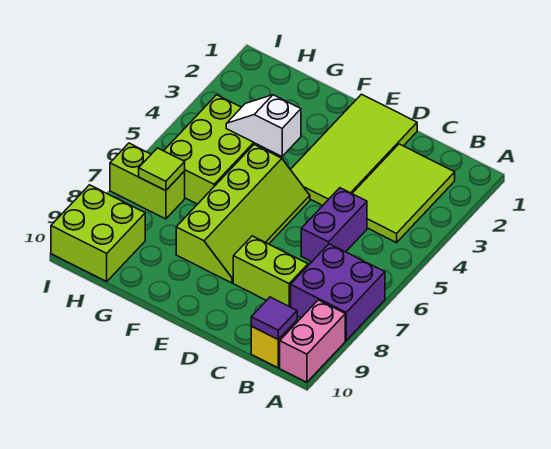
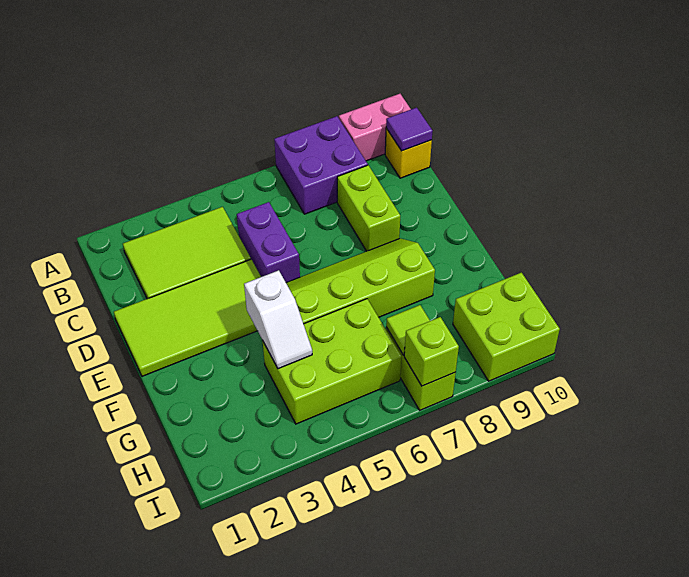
purple brick C5:C6 level 1 -> purple brick C5:D5 level 1
none -> lime brick I7 level 2

